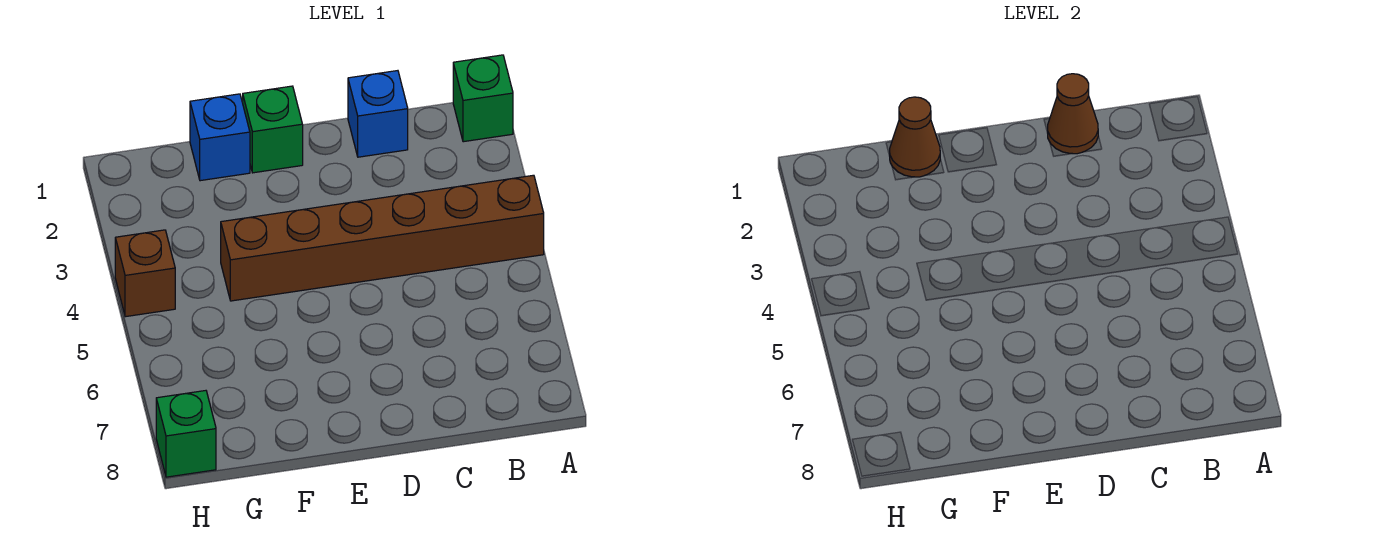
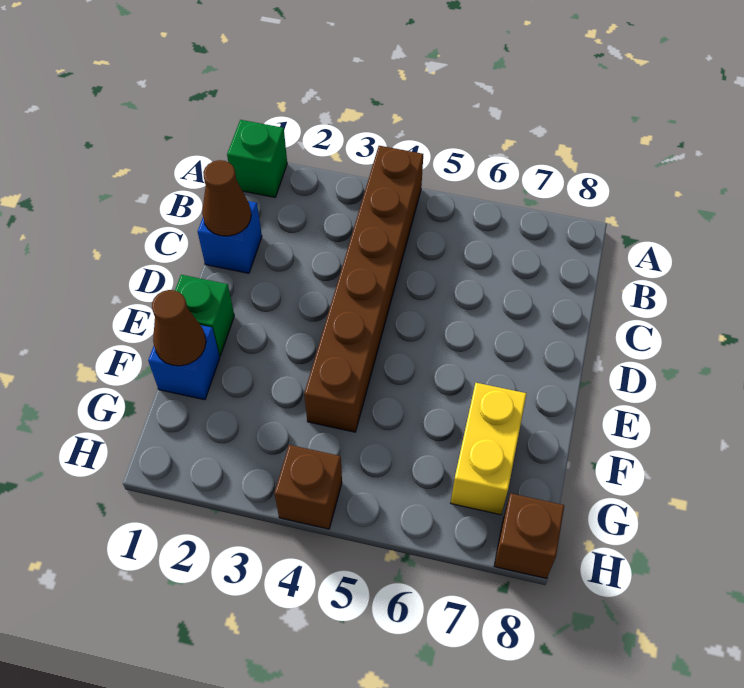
none -> yellow brick F7:G7 level 1
green brick H8 level 1 -> brown brick H8 level 1

